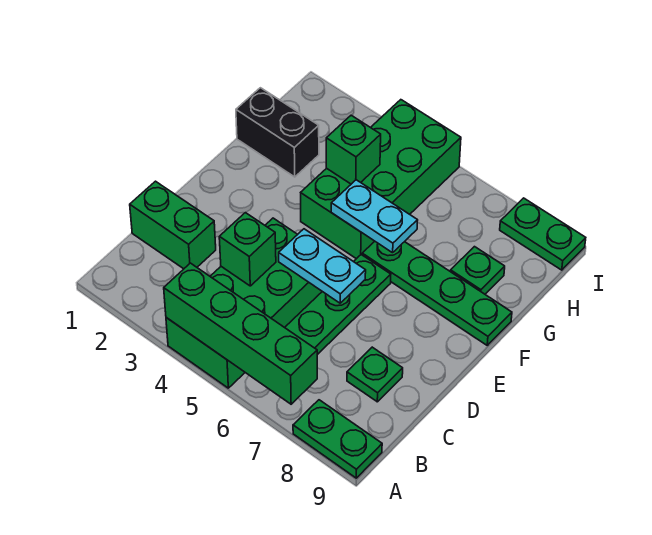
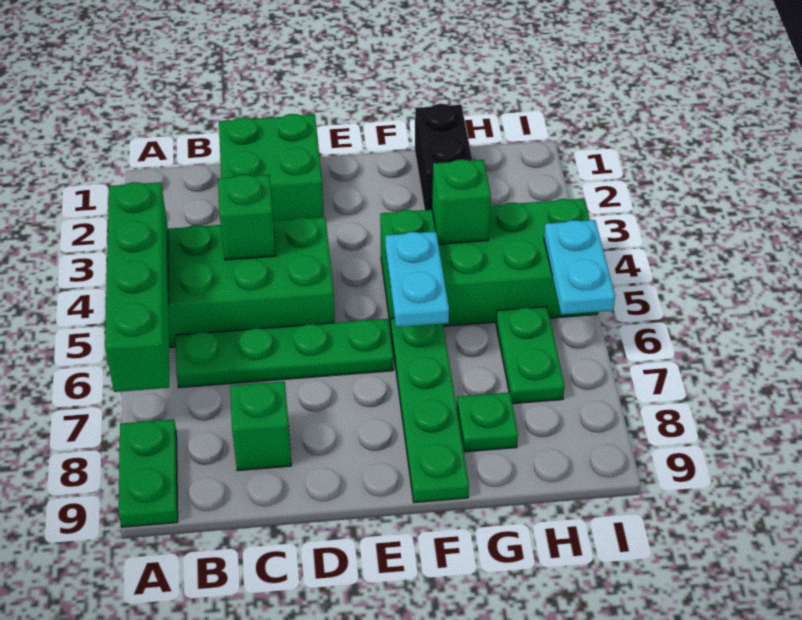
green brick C1:C2 level 1 -> green brick C1:D2 level 1
green plate C8 level 1 -> green brick C8 level 1
cyan plate D5:D6 level 2 -> cyan plate I5:I6 level 2
green plate I8:I9 level 1 -> green plate H6:H7 level 1

